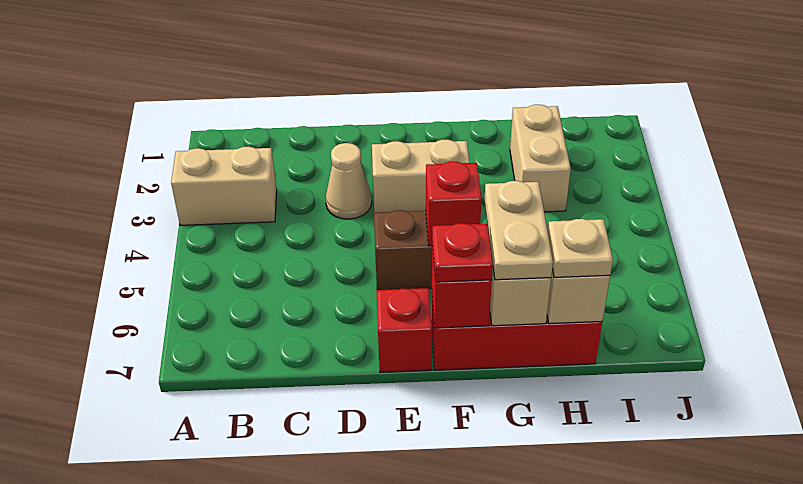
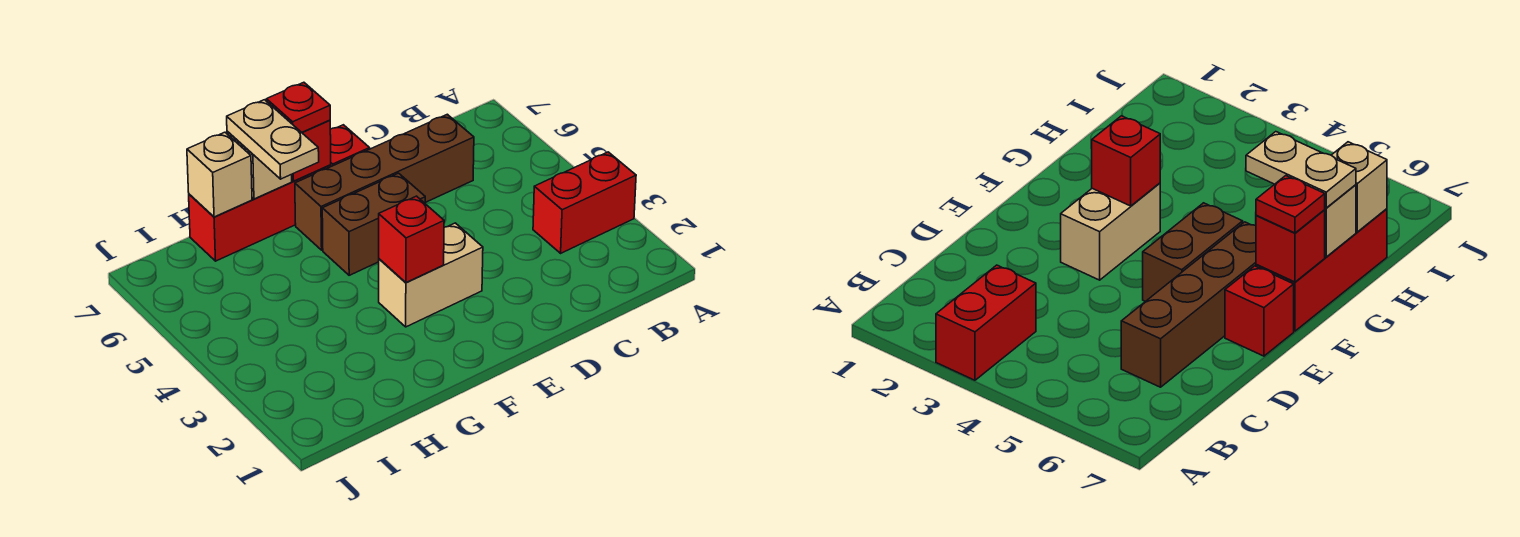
tan brick A3:B3 level 1 -> red brick A3:B3 level 1
none -> brown brick C6:F6 level 1
tan cone D3 level 1 -> none
red brick F5 level 2 -> red brick F3 level 2
tan brick H2:H3 level 1 -> none
tan plate H7 level 3 -> none

